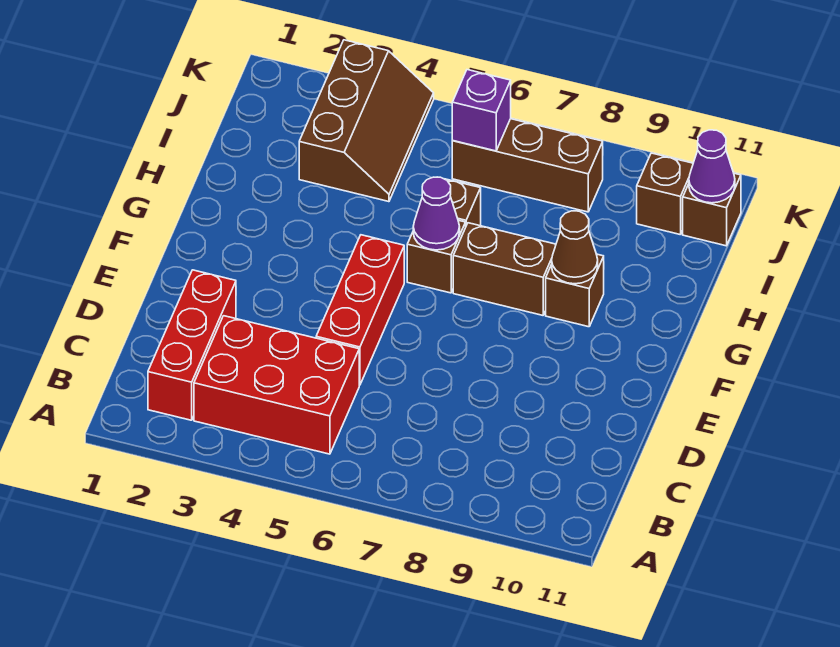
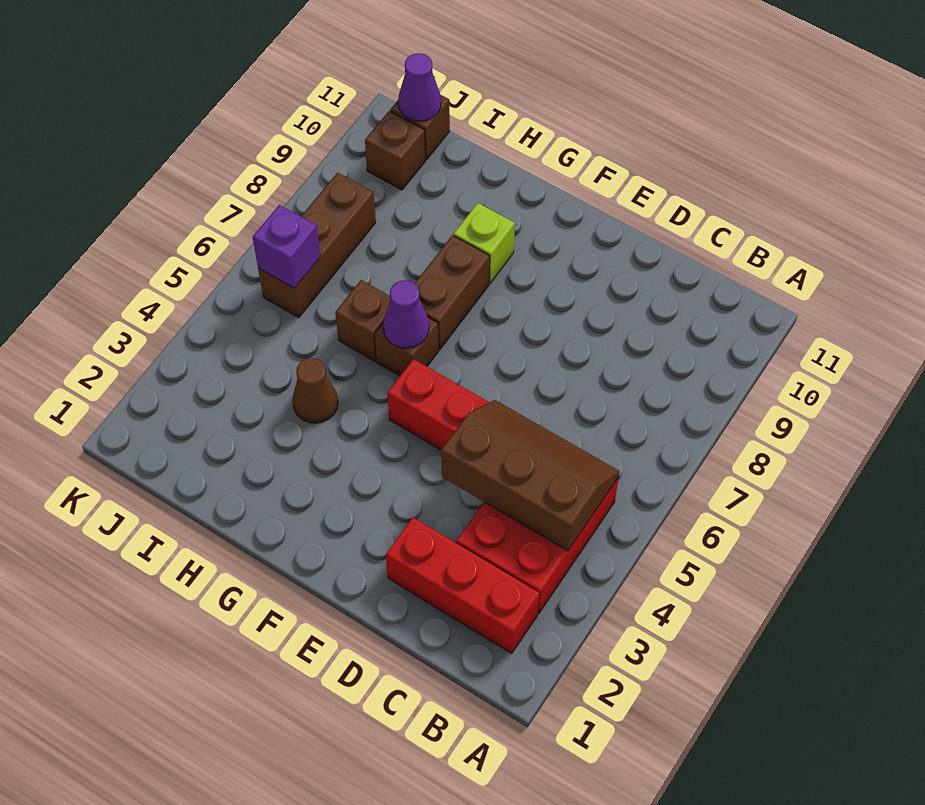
brown brick G9 level 1 -> lime brick G9 level 1
brown cone G9 level 2 -> brown cone H4 level 1
brown slope I3:K4 level 1 top 3 -> brown slope B4:D5 level 2 top 4

